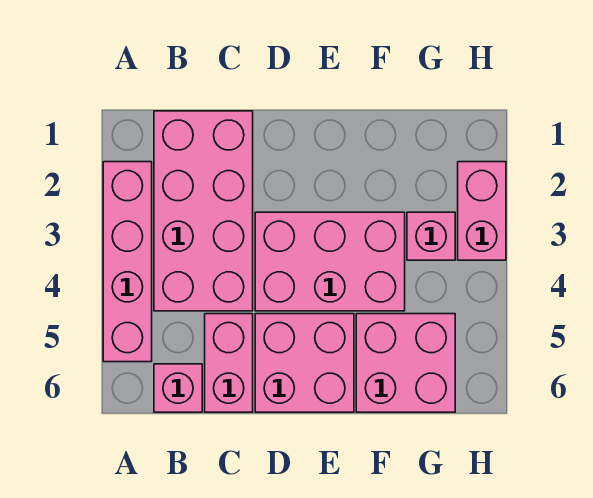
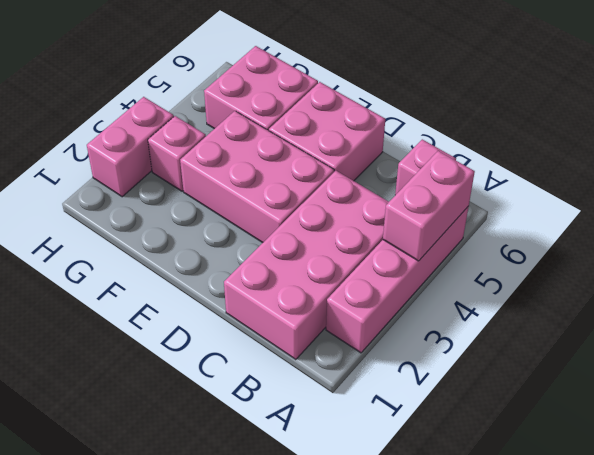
pink brick C5:C6 level 1 -> pink brick A4:A5 level 2

